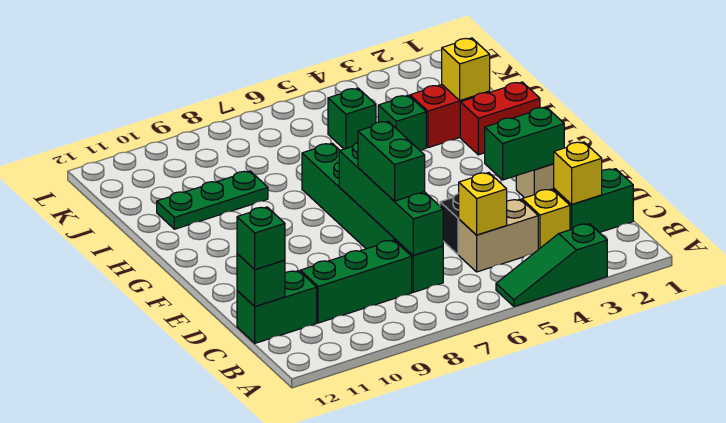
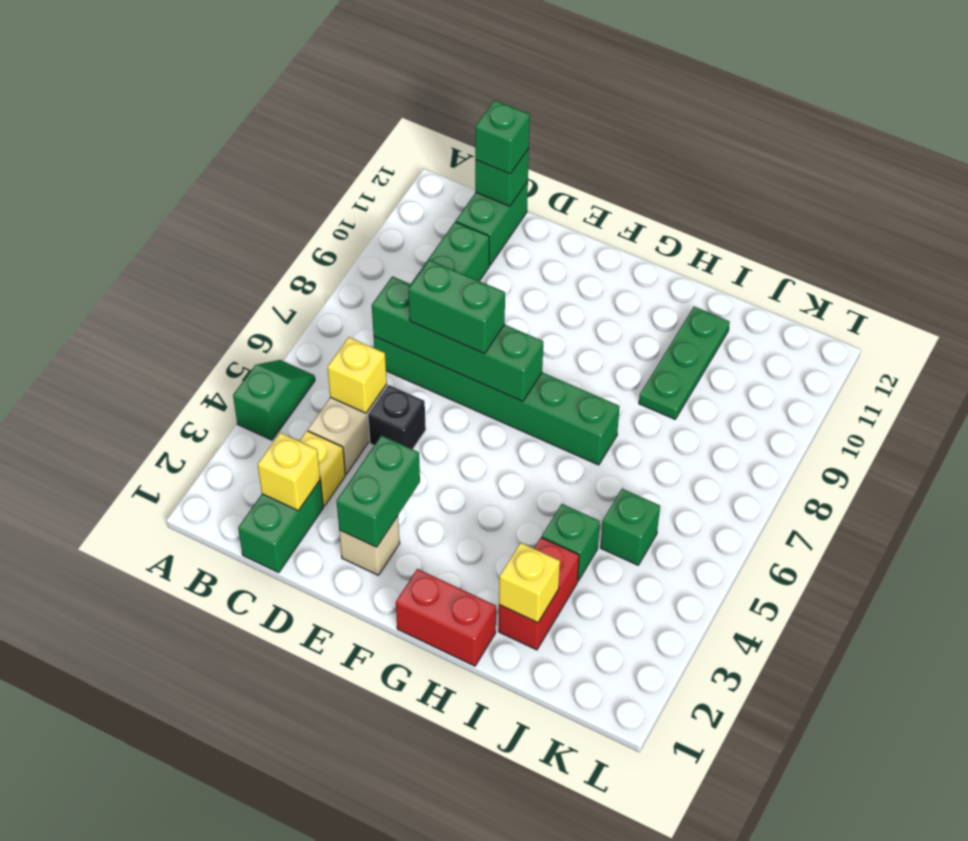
green slope A3:A5 level 1 top 3 -> green slope A4:A5 level 1 top 4
red brick H1:H2 level 1 -> red brick G1:H1 level 1

